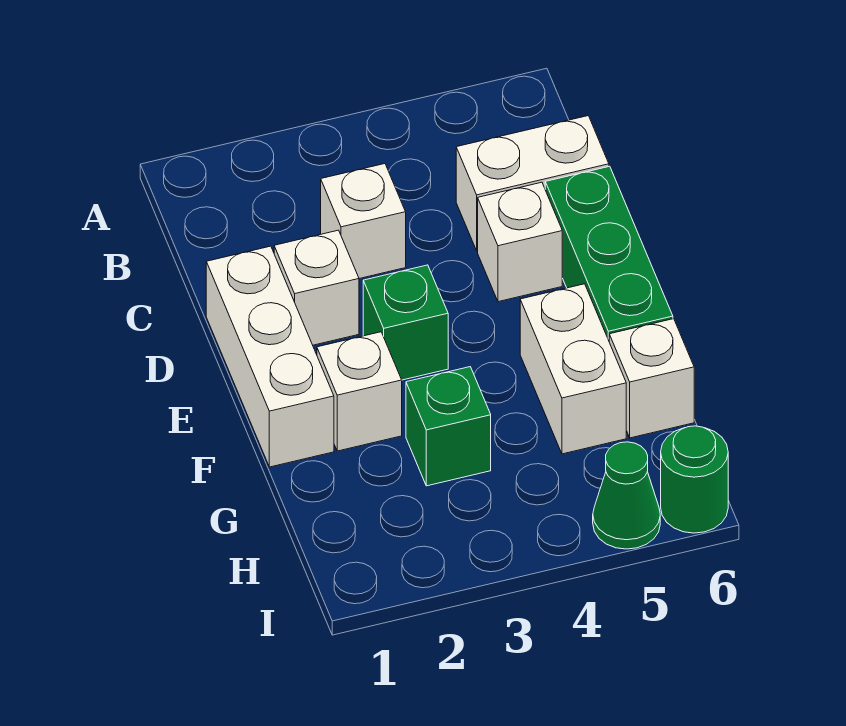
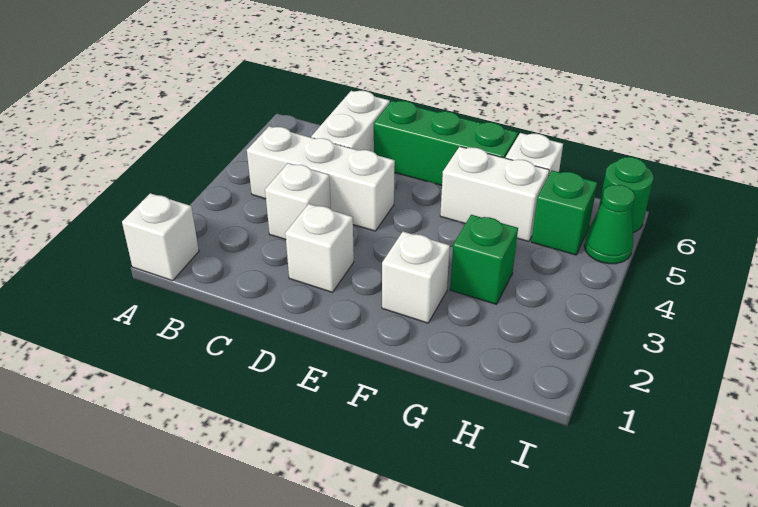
white brick D1:F1 level 1 -> white brick B4:D4 level 1
white brick D5 level 1 -> white brick A1 level 1
green brick E3 level 1 -> green brick H5 level 1

